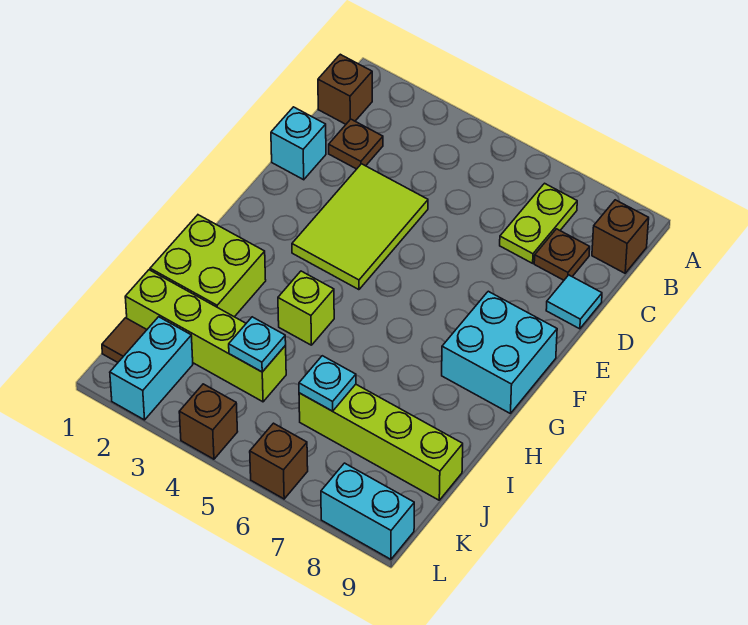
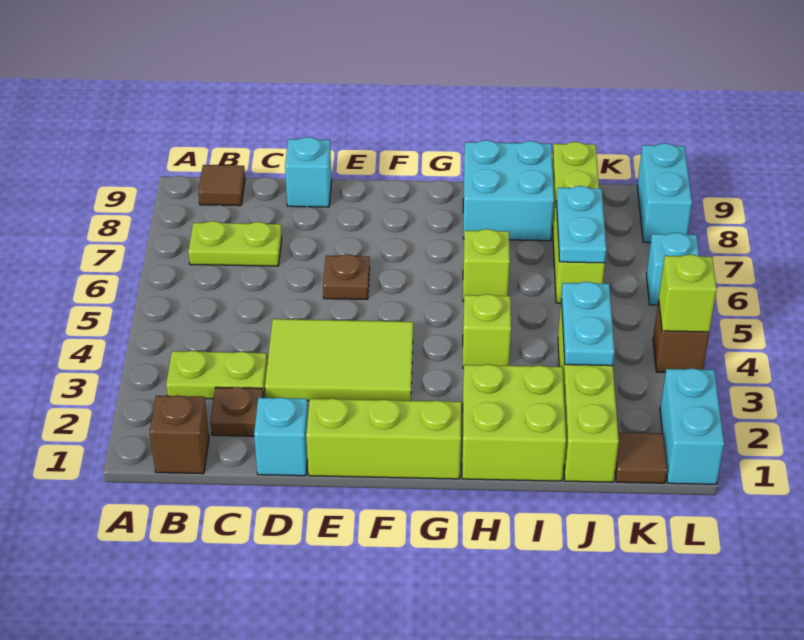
none -> lime plate B3:C3 level 1
brown brick B9 level 1 -> brown tile B9 level 1
brown plate C8 level 1 -> brown plate E6 level 1
cyan tile D9 level 1 -> cyan brick D9 level 1
none -> lime brick E1:G1 level 1
cyan brick F8:G9 level 1 -> cyan brick H8:I9 level 1
none -> lime brick H6 level 1
cyan plate J4 level 2 -> cyan plate J3:J4 level 2
cyan plate J6 level 2 -> cyan plate J6:J7 level 2
cyan brick K2:L2 level 1 -> cyan brick L1:L2 level 1
none -> lime brick L4 level 2
brown brick L6 level 1 -> cyan brick L6 level 1

